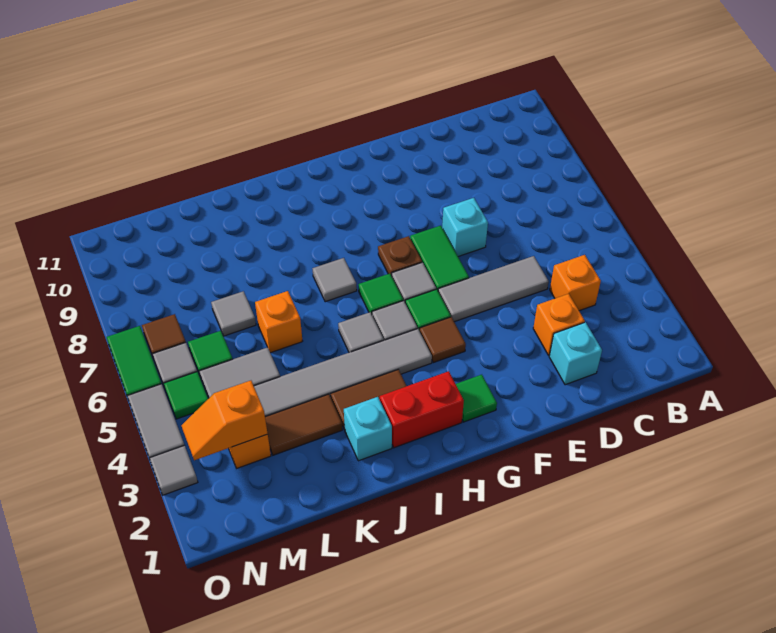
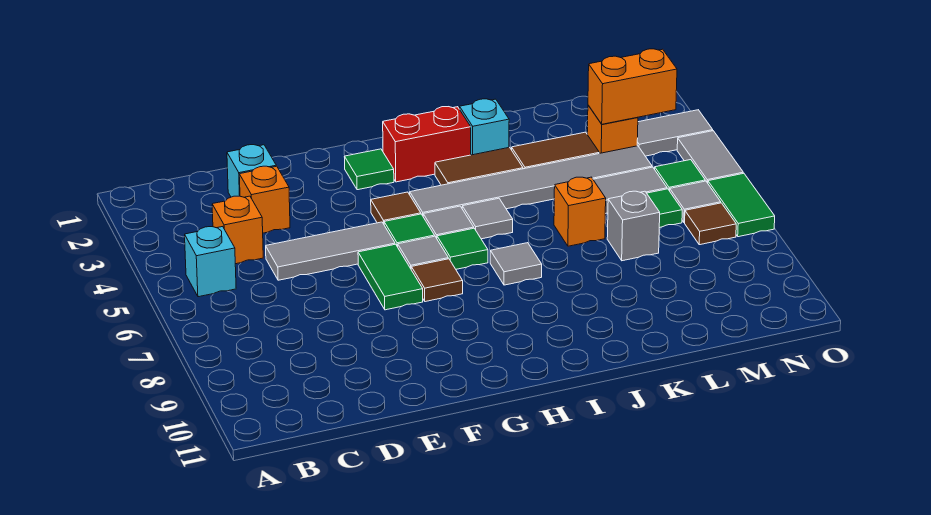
cyan brick E7 level 1 -> cyan brick B5 level 1
brown plate G7 level 1 -> brown tile G7 level 1
grey tile L7 level 1 -> grey brick L7 level 1
orange slope M3:N3 level 2 top M -> orange brick M3:N3 level 2
grey tile O3 level 1 -> grey tile N3:O3 level 1

